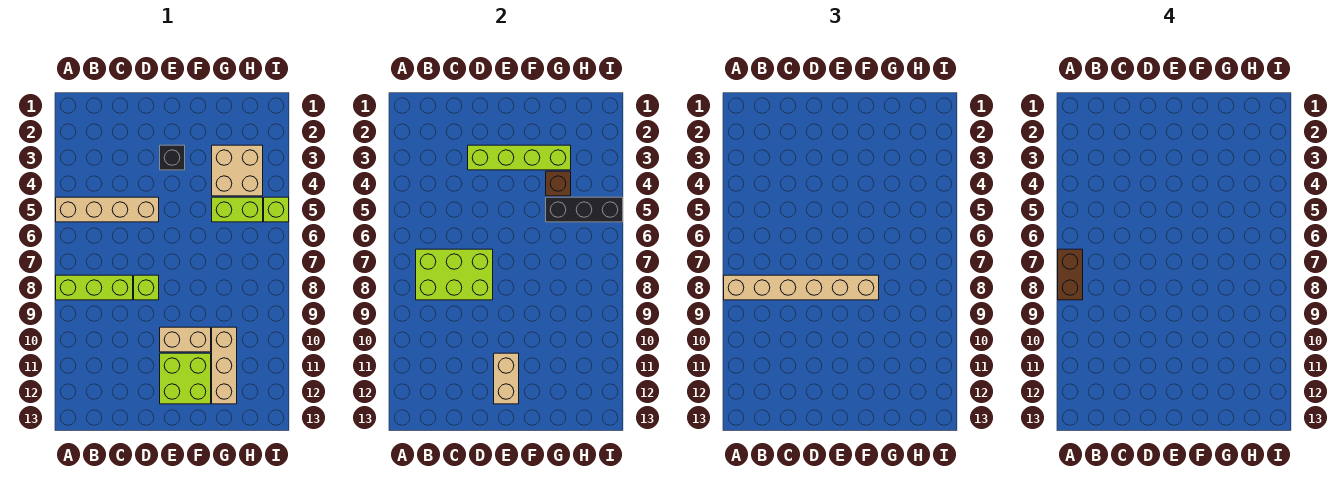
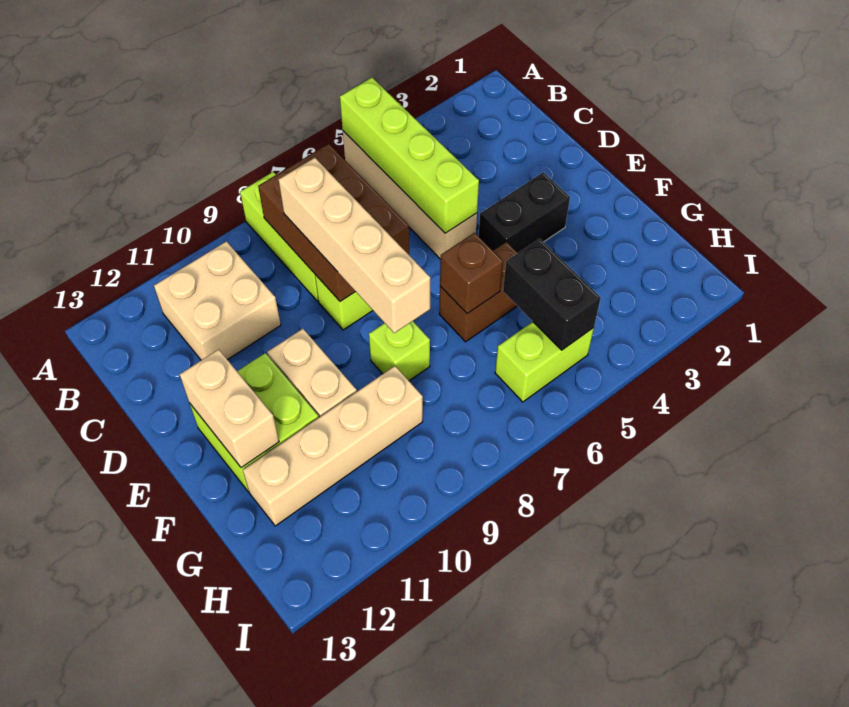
brown brick A7:A8 level 4 -> brown brick F5:F6 level 1
tan brick A8:F8 level 3 -> tan brick C8:F8 level 3
lime brick B7:D8 level 2 -> brown brick B7:D8 level 2
lime brick D3:G3 level 2 -> lime brick A5:D5 level 2
black brick E3 level 1 -> black brick E3:E4 level 1
tan brick E11:E12 level 2 -> tan brick E12:F12 level 2
tan brick G3:H4 level 1 -> tan brick B10:C11 level 1
brown brick G4 level 2 -> brown brick F6 level 2
lime brick G5:H5 level 1 -> lime brick H5:H6 level 1
black brick G5:I5 level 2 -> black brick G5:H5 level 2
tan brick G10:G12 level 1 -> tan brick G9:G12 level 1
lime brick I5 level 1 -> lime brick F8 level 1

